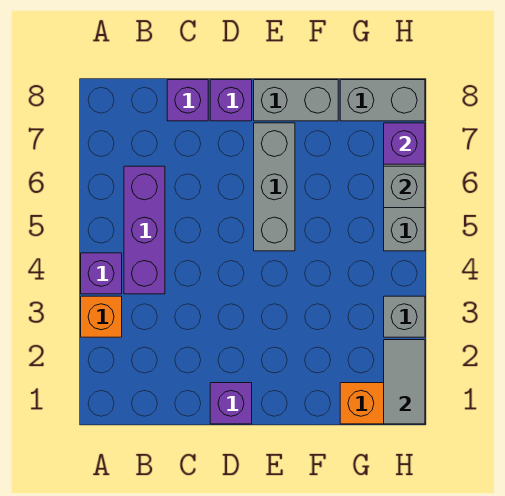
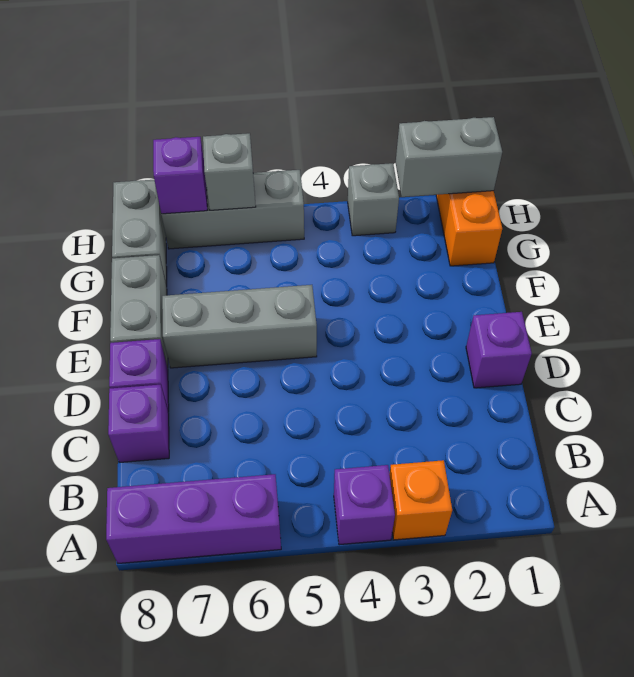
purple brick B4:B6 level 1 -> purple brick A6:A8 level 1
grey tile H1:H2 level 2 -> grey brick H1:H2 level 2

